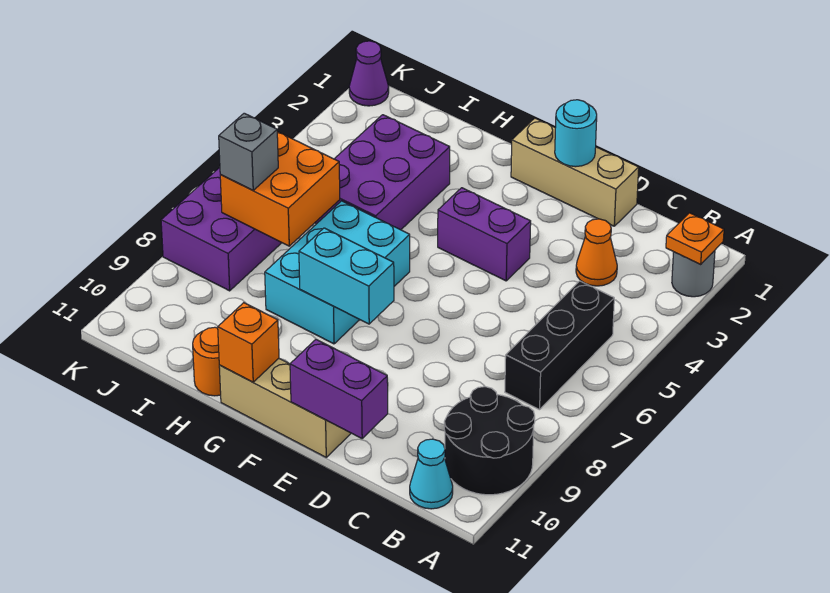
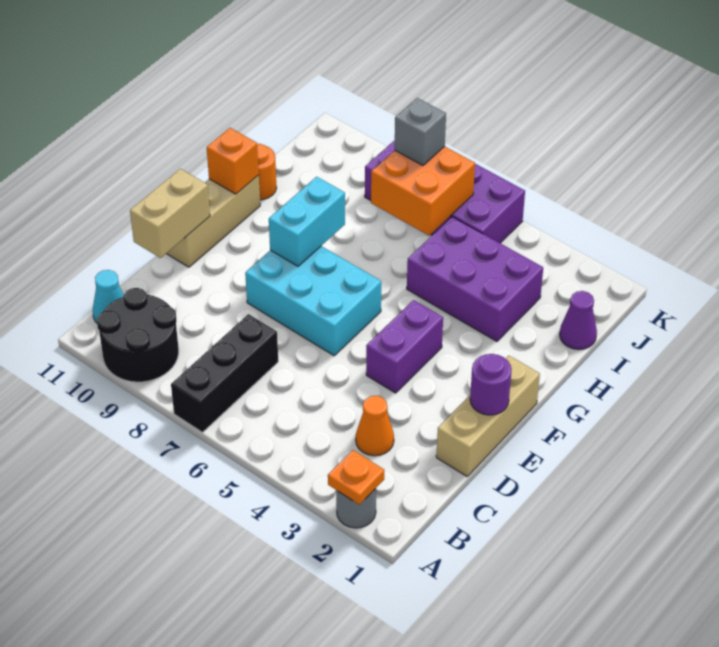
black brick B5:B7 level 1 -> black brick A7:C7 level 1
purple brick D11:E11 level 2 -> tan brick D11:E11 level 2
cyan round brick E1 level 2 -> purple round brick E1 level 2
cyan brick G6:H8 level 1 -> cyan brick E6:F8 level 1
purple cone K1 level 1 -> purple cone I1 level 1

